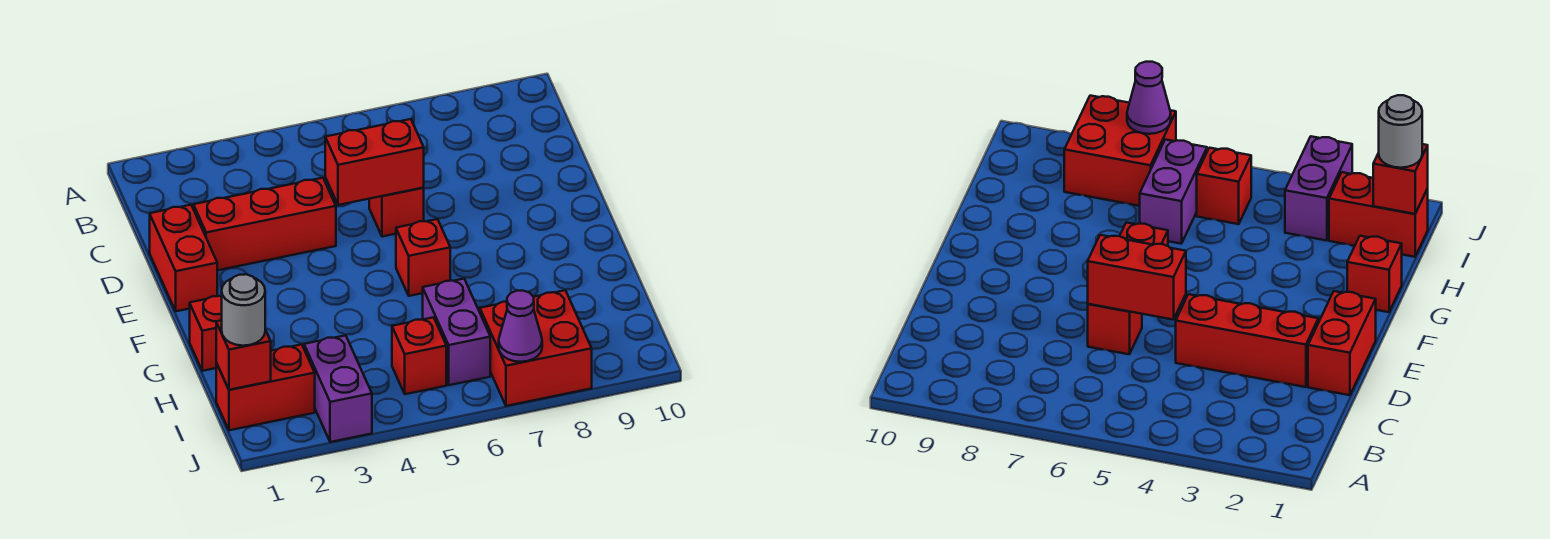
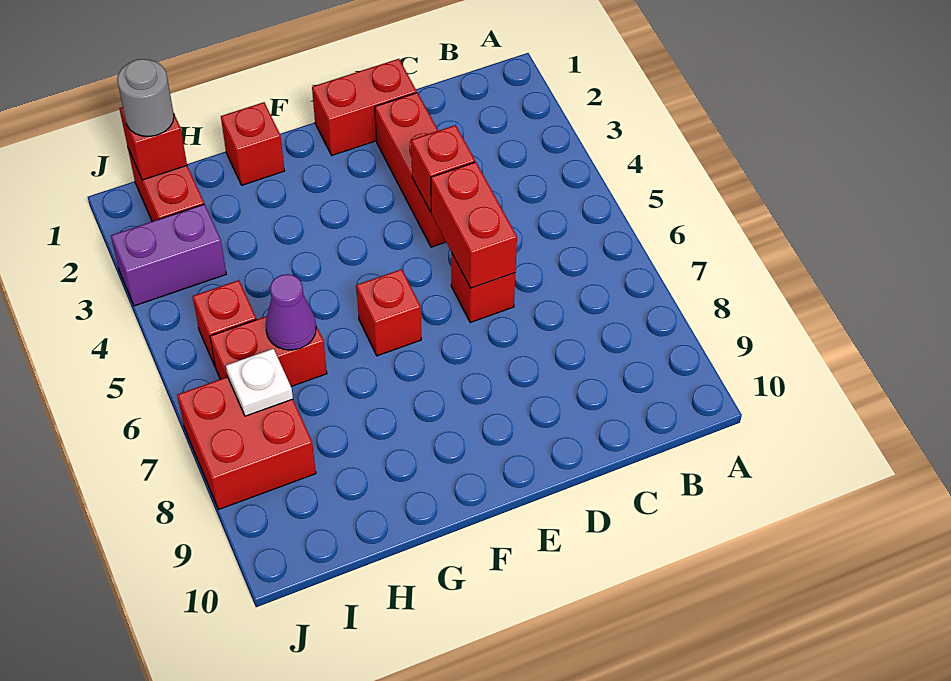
none -> red brick D4 level 2
purple brick H6:I6 level 1 -> red brick H6:I6 level 1
none -> white plate I7 level 2
purple cone J7 level 2 -> purple cone H6 level 2

